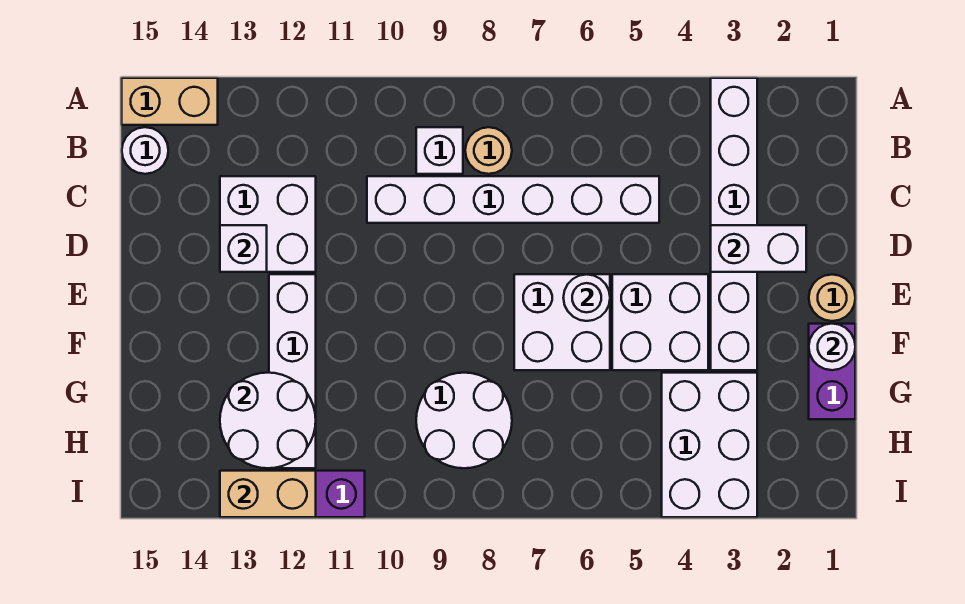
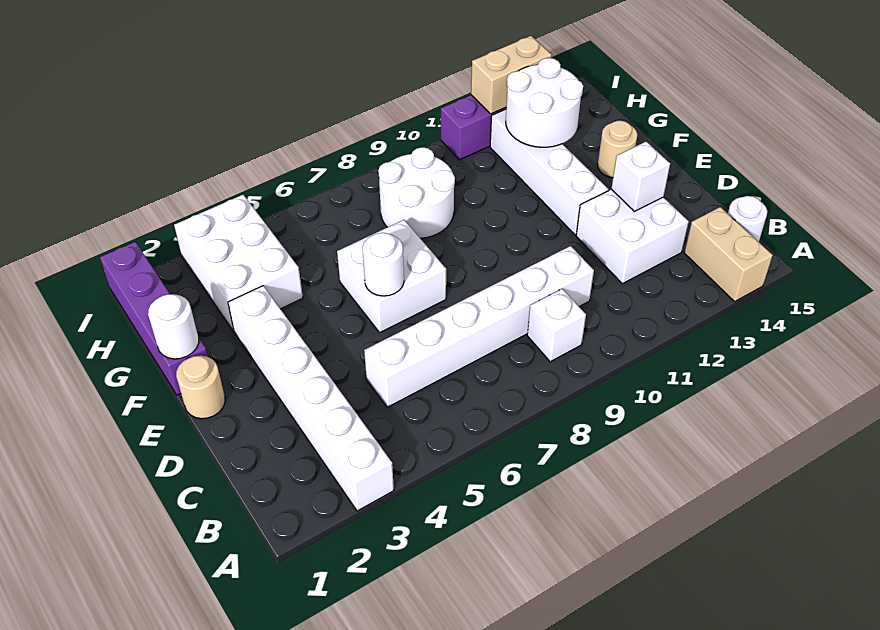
tan brick A14:A15 level 1 -> tan brick A14:B14 level 1
tan round brick B8 level 1 -> tan round brick F14 level 1
white brick D2:D3 level 2 -> none
white brick E4:F5 level 1 -> none
purple brick F1:G1 level 1 -> purple brick F1:I1 level 1

